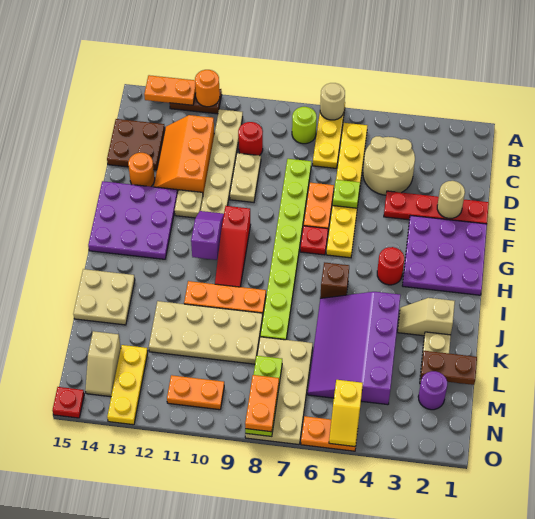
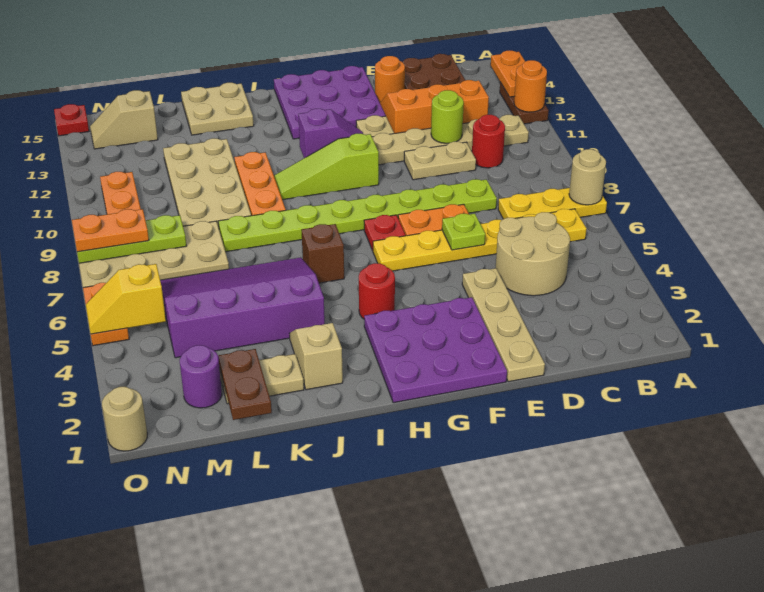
lime round brick B8 level 1 -> lime round brick D11 level 2
red plate E1:E4 level 1 -> tan plate E1:E4 level 1
tan round brick E2 level 2 -> tan round brick O1 level 1
red slope G10:I10 level 1 top G -> lime slope G10:I10 level 1 top G
yellow plate M13:O13 level 1 -> none

